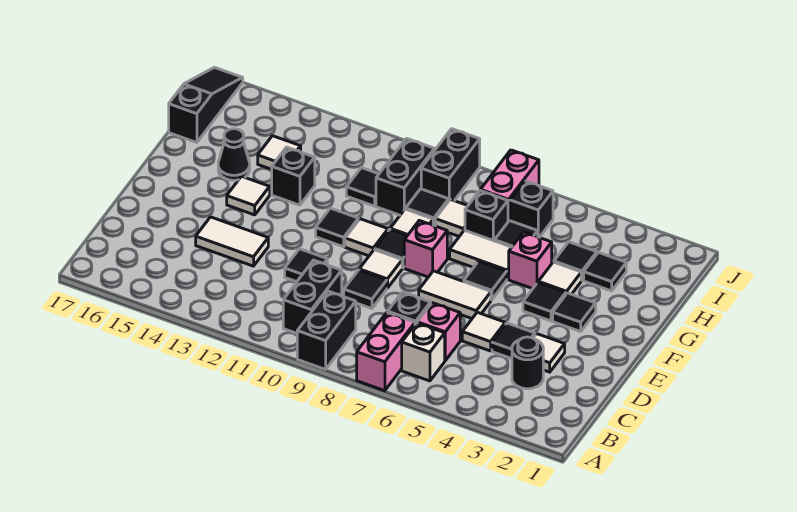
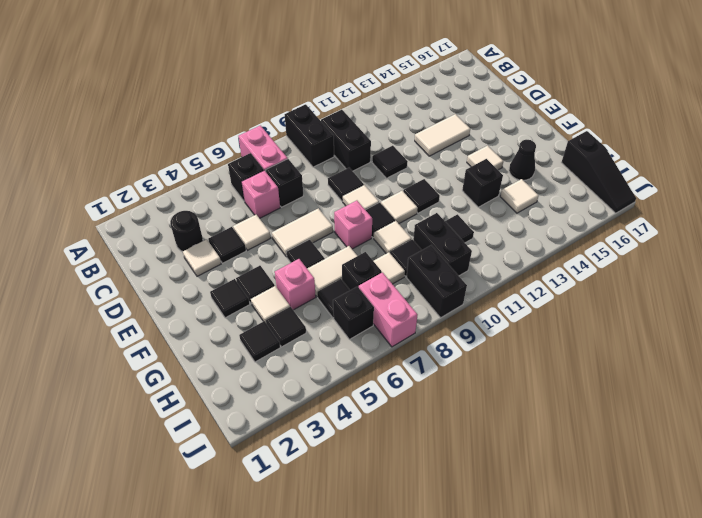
white brick B6 level 1 -> black brick B6 level 1

